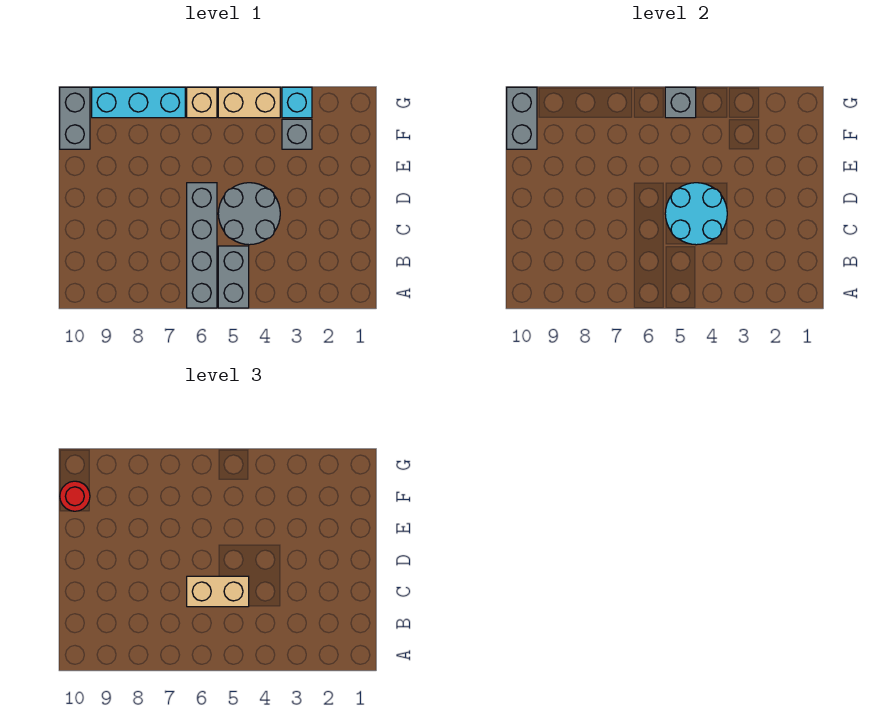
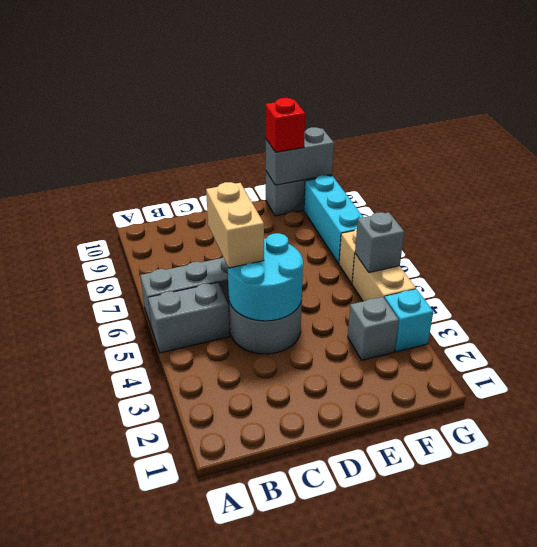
red round brick F10 level 3 -> red brick F10 level 3

